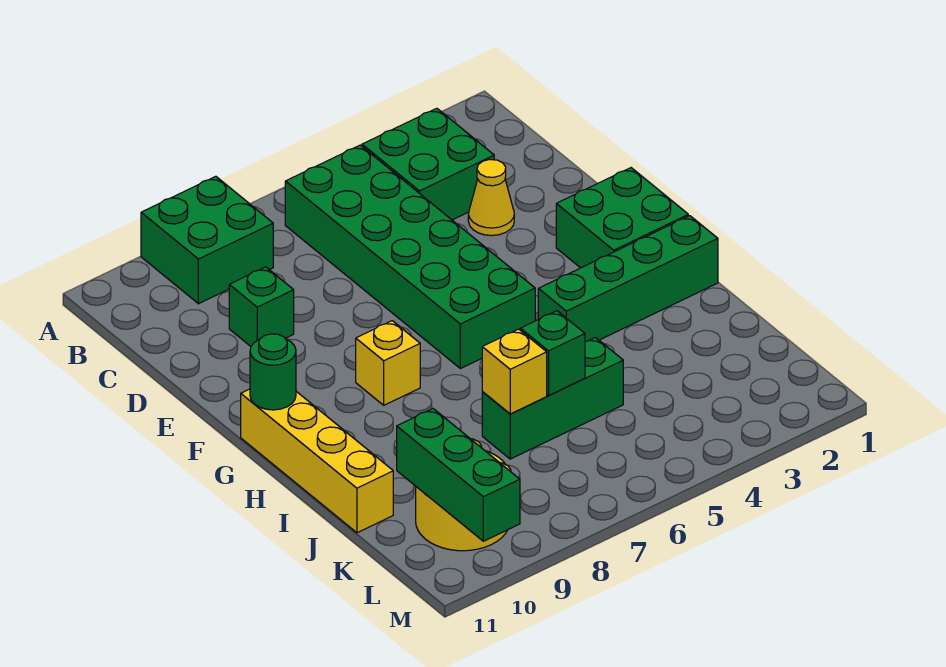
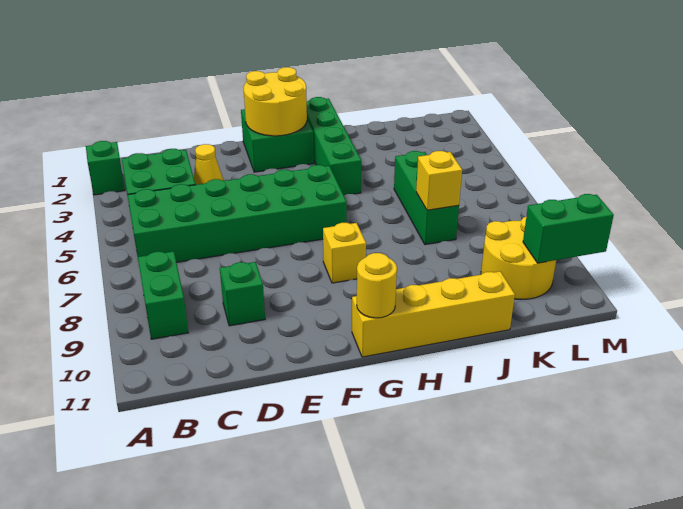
green brick A8:B9 level 1 -> green brick B8:B9 level 1
none -> yellow round brick F1:G2 level 2
green round brick G11 level 2 -> yellow round brick G11 level 2
green brick J6 level 2 -> green brick A2 level 1
green brick K10:M10 level 2 -> green brick L10:M10 level 2

